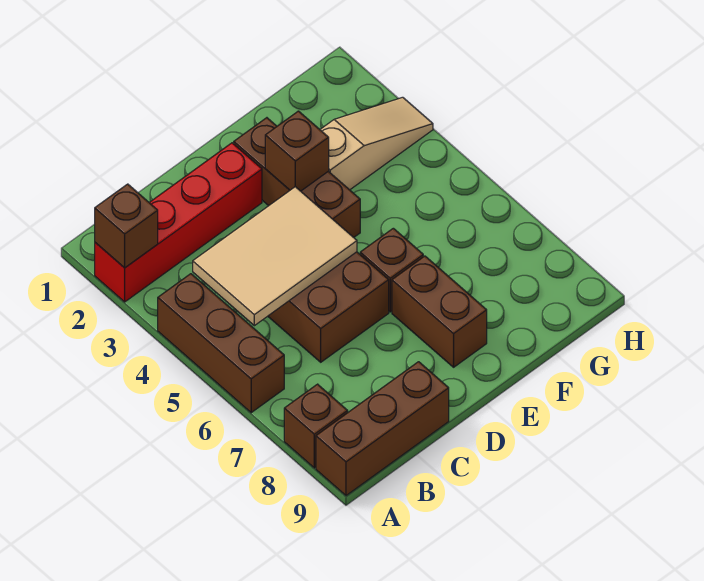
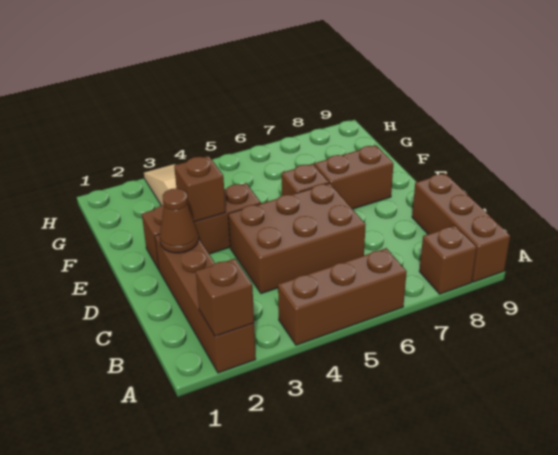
red brick A2:D2 level 1 -> brown brick A2:D2 level 1
tan tile B4:D5 level 2 -> none
none -> brown cone D2 level 2

